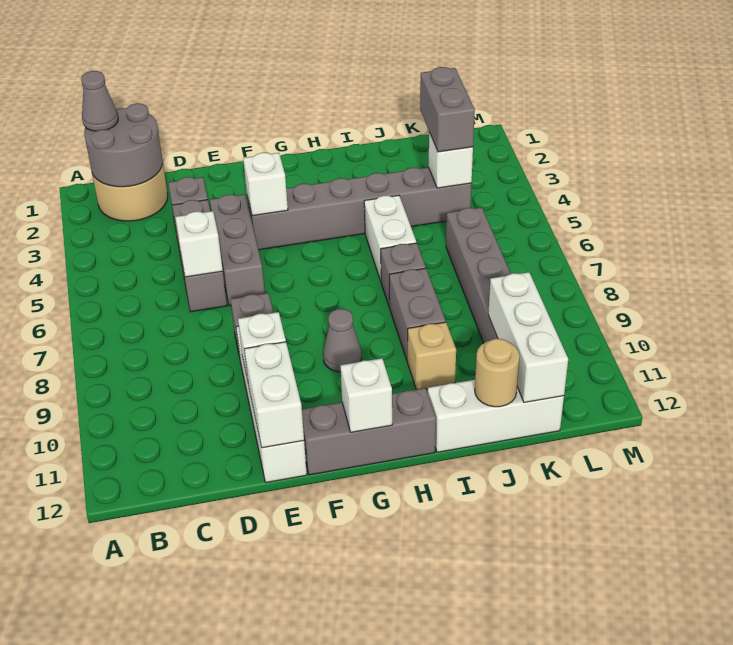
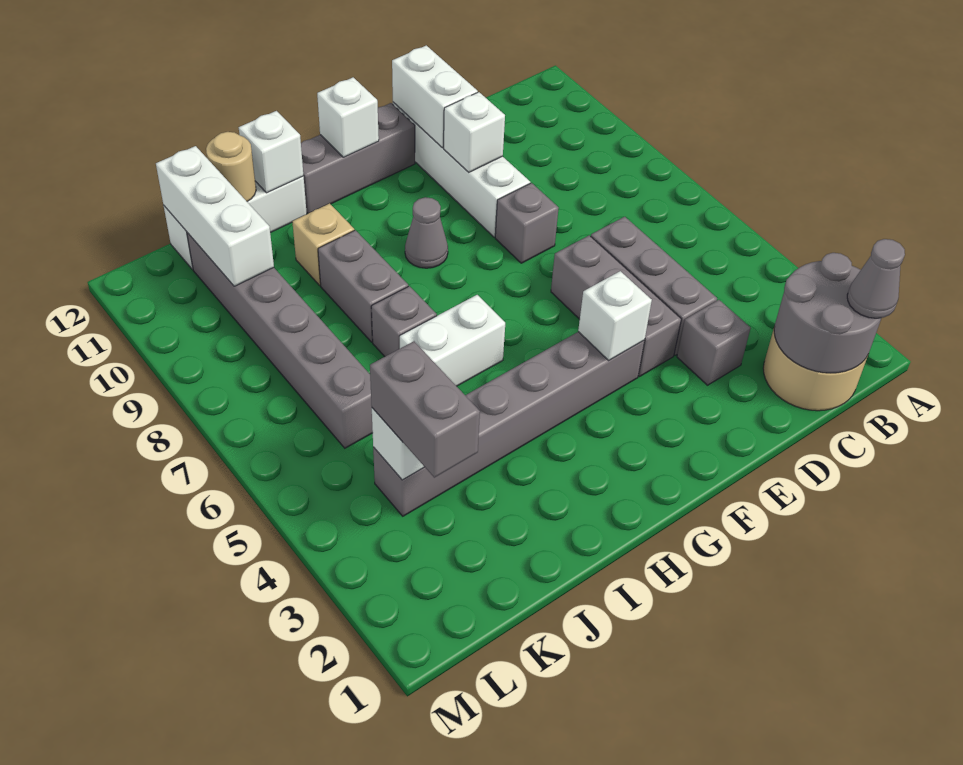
white brick D6 level 2 -> white brick I12 level 2
white brick I5:I6 level 1 -> white brick H6:I6 level 1

